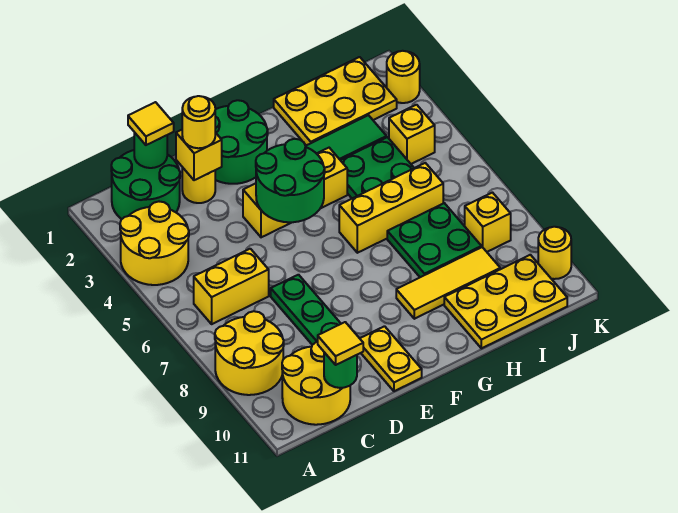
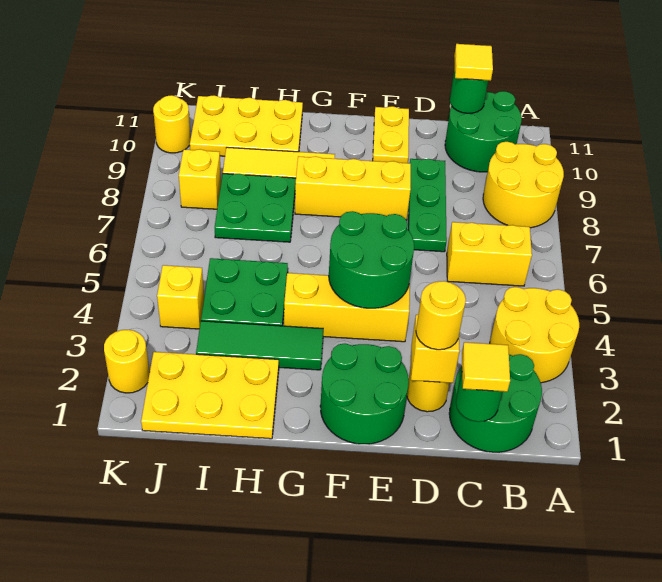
yellow round brick B10:C11 level 1 -> green round brick B10:C11 level 1
yellow brick G6:I6 level 1 -> yellow brick E8:G8 level 1

